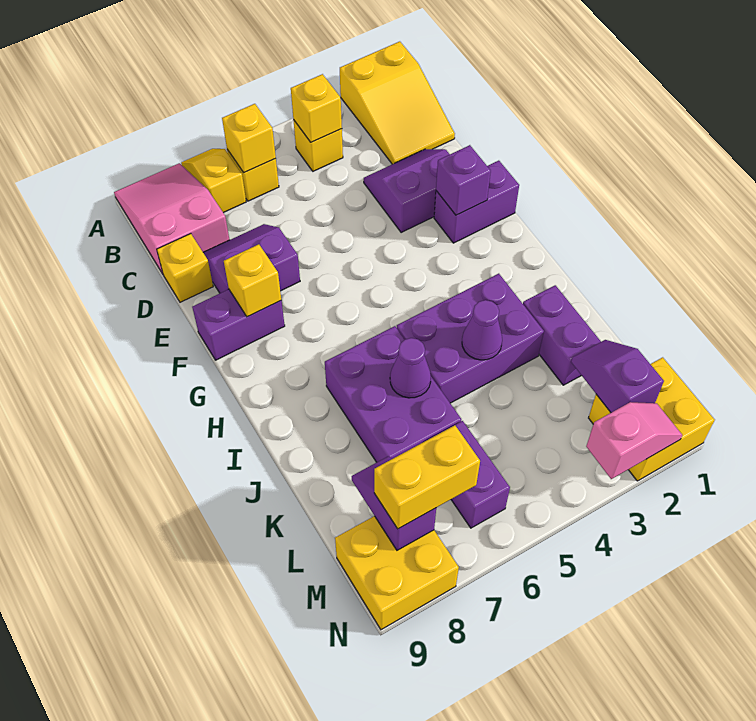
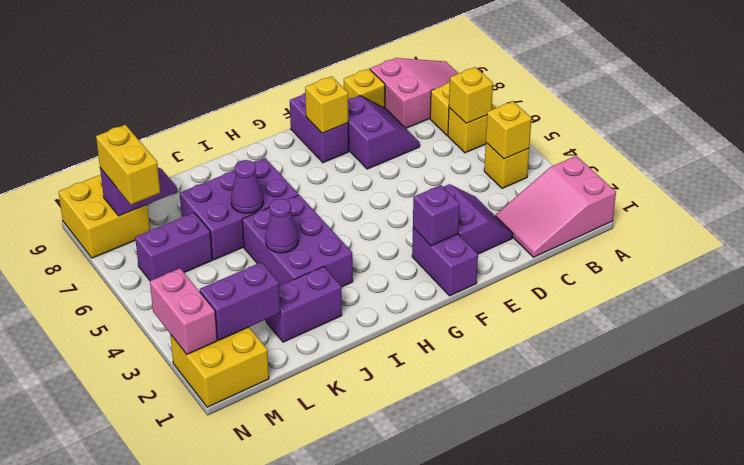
yellow slope A1:C2 level 1 top A -> pink slope A1:C2 level 1 top A
purple slope L2:M2 level 2 top M -> purple brick L2:M2 level 2
pink slope N2:N3 level 2 top 3 -> pink brick N2:N3 level 2

